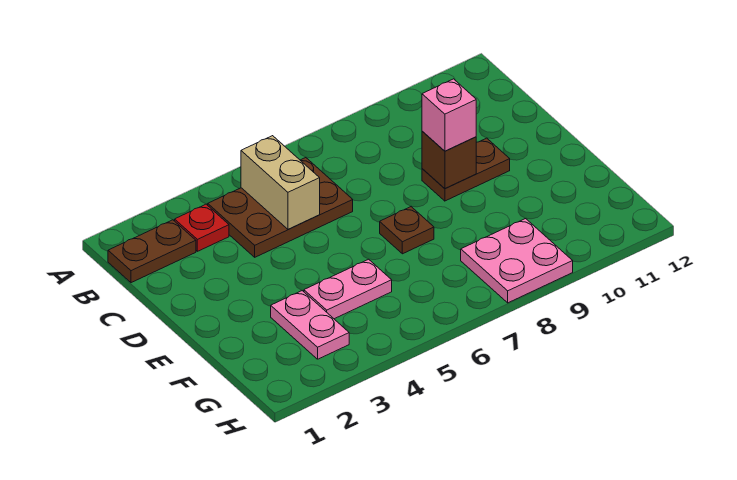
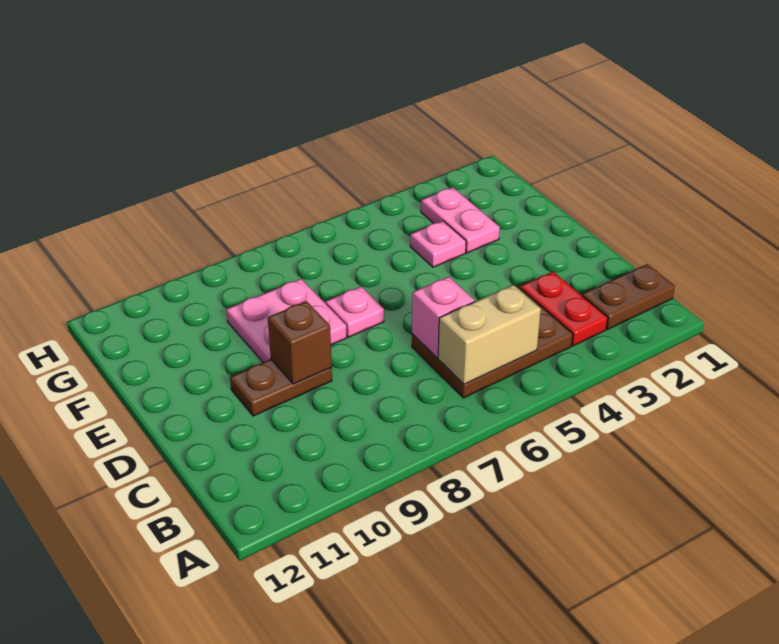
red plate B3 level 1 -> red plate B3:C3 level 1
tan brick B5:C5 level 2 -> tan brick B5:B6 level 2
pink brick D9 level 3 -> pink brick C6 level 2
brown plate E7 level 1 -> pink plate E7 level 1
pink plate F4:F5 level 1 -> pink plate F4 level 1
pink plate G8:H9 level 1 -> pink plate E8:F9 level 1

